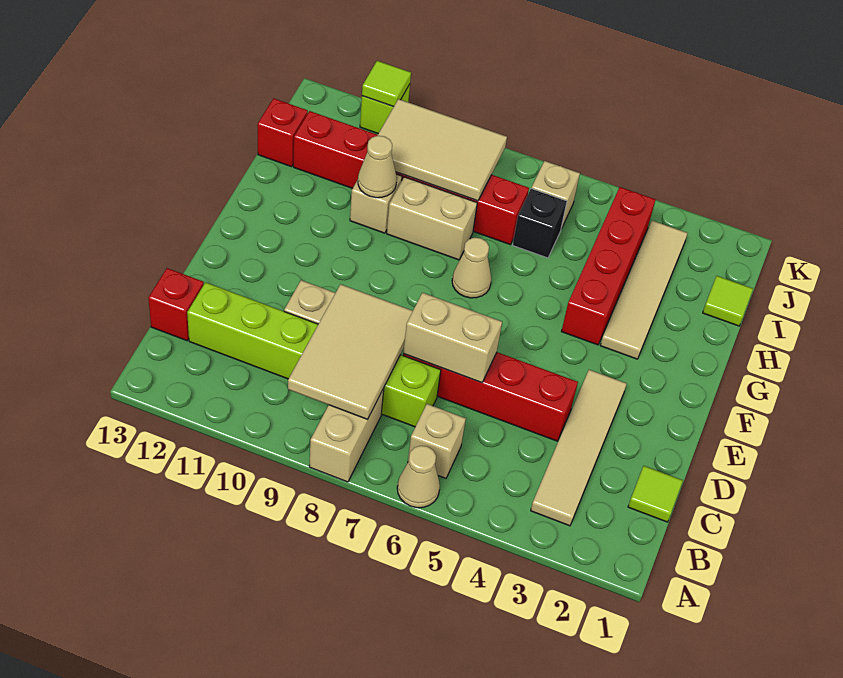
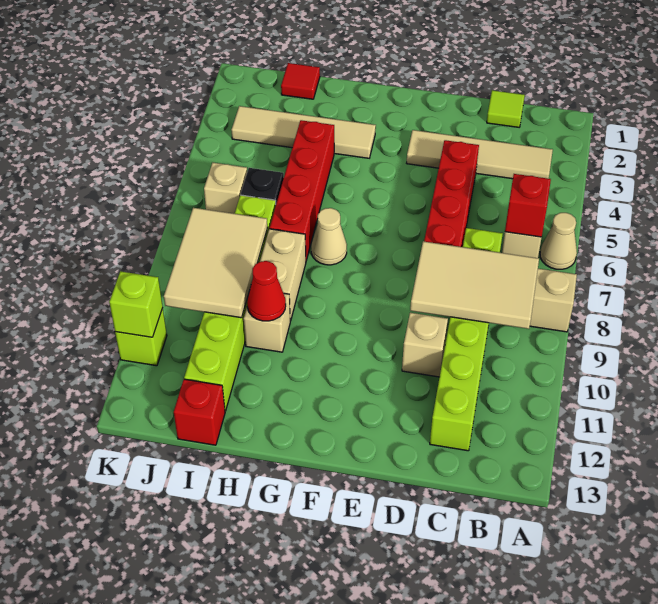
red brick C13 level 1 -> red brick B6 level 2
tan brick D6:D7 level 2 -> none
red brick G4:J4 level 1 -> red brick H4:H7 level 1
tan cone H10 level 2 -> red cone H10 level 2
lime tile I1 level 1 -> red tile I1 level 1
red brick I7:I12 level 1 -> lime brick I7:I12 level 1
lime tile K11 level 2 -> lime brick K11 level 2

